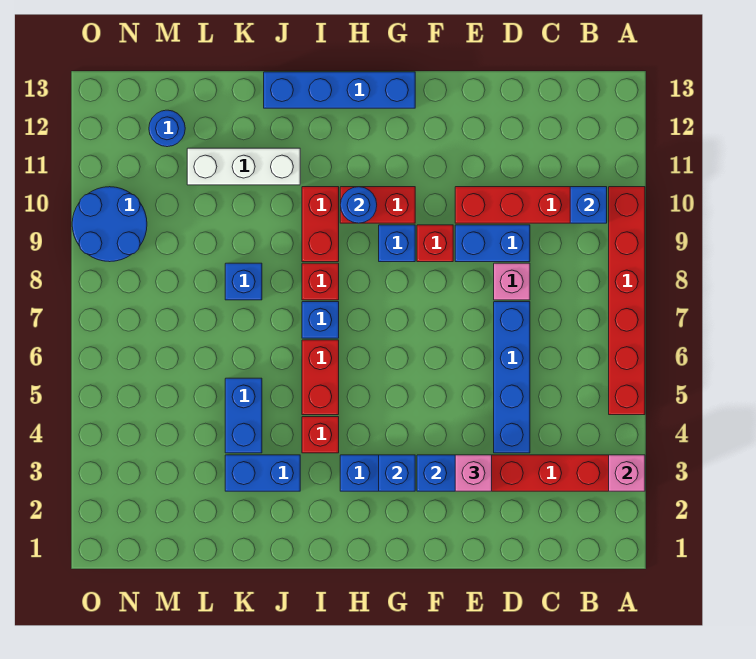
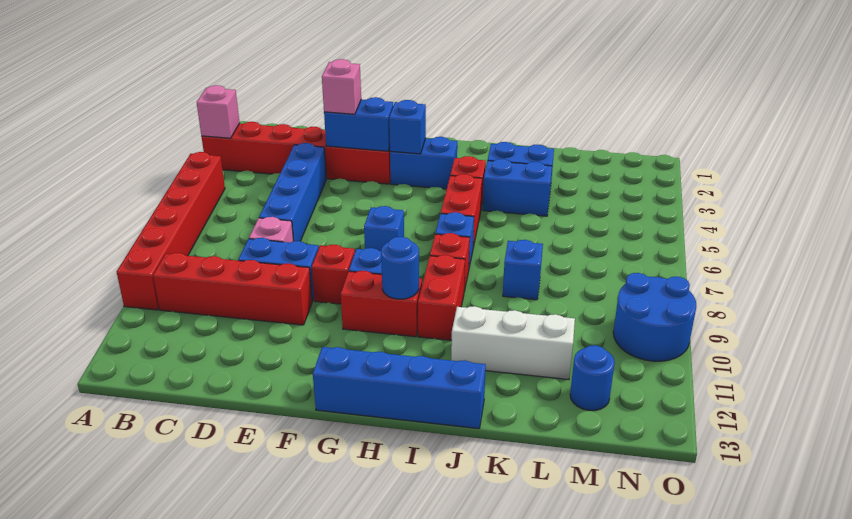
blue brick B10 level 2 -> blue brick G7 level 1
blue brick K4:K5 level 1 -> blue brick J4:K4 level 1

